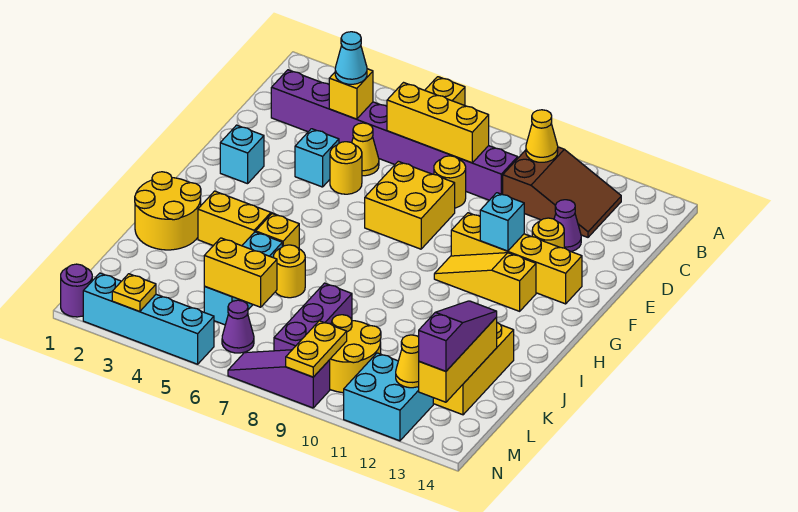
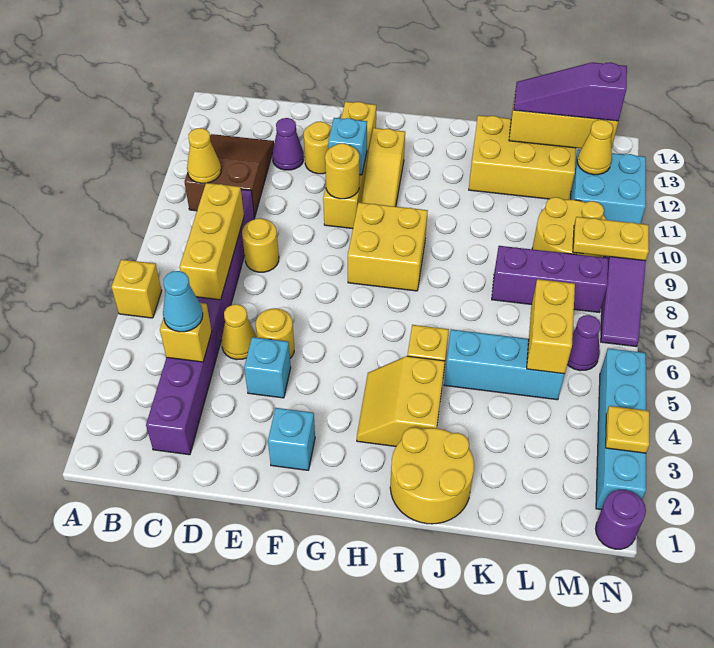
yellow brick E7:F8 level 1 -> yellow brick G8:H9 level 1
yellow round brick J6 level 1 -> yellow round brick F10 level 2

